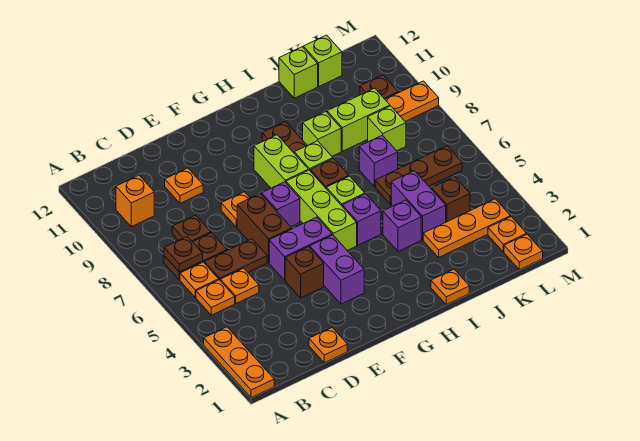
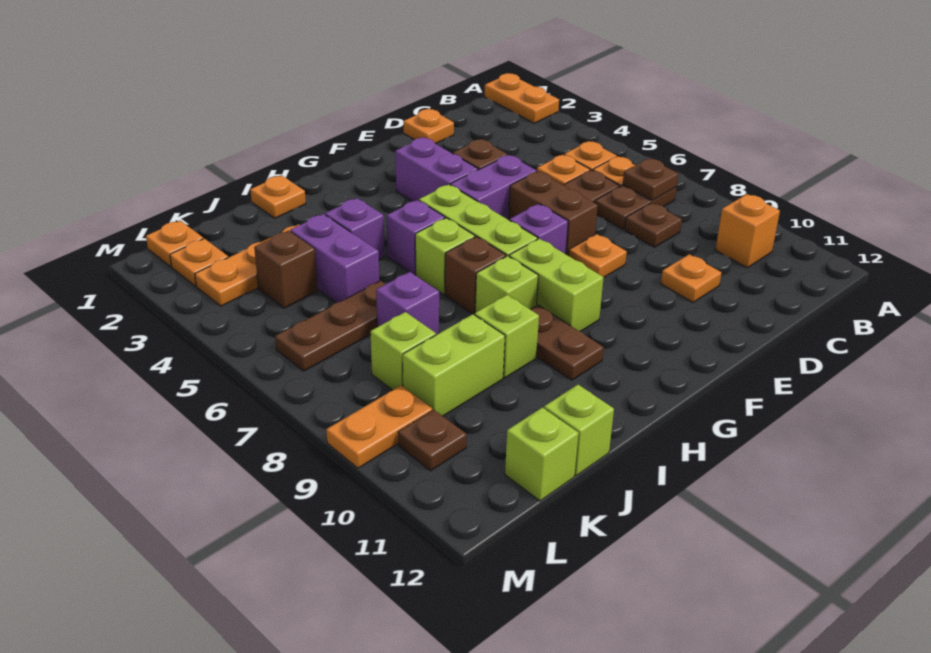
orange plate A1:A3 level 1 -> orange plate A1:A2 level 1

